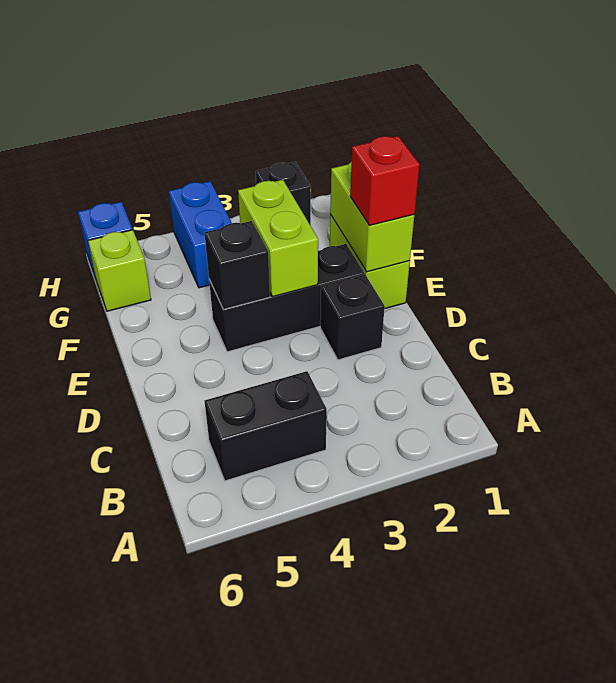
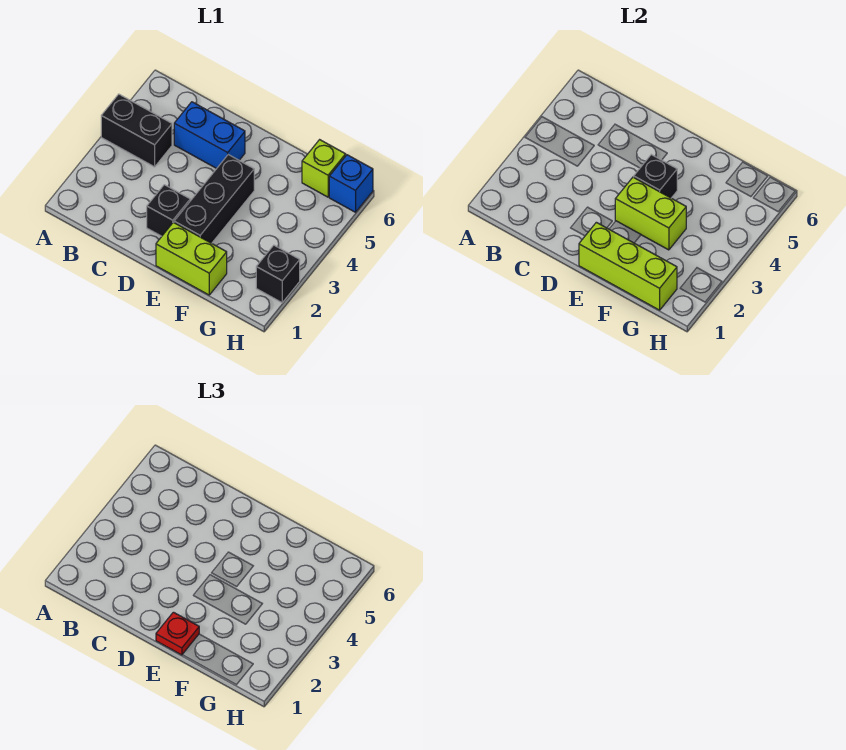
black brick B4:B5 level 1 -> black brick A4:B4 level 1
lime brick E1:F1 level 2 -> lime brick E1:G1 level 2
red brick E1 level 3 -> red plate E1 level 3
blue brick G4:H4 level 1 -> blue brick C5:D5 level 1

